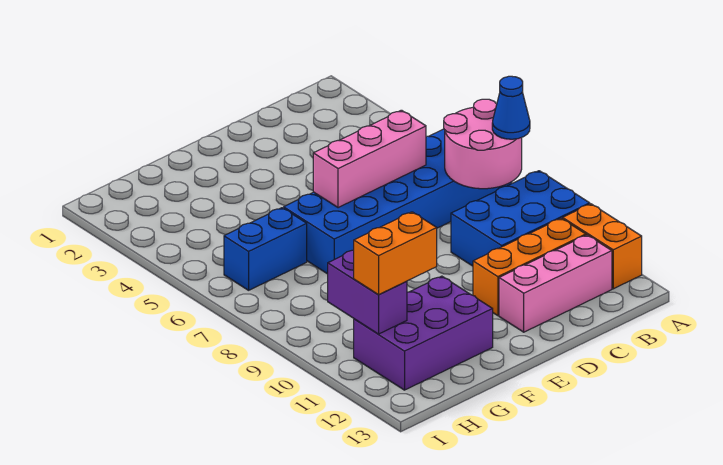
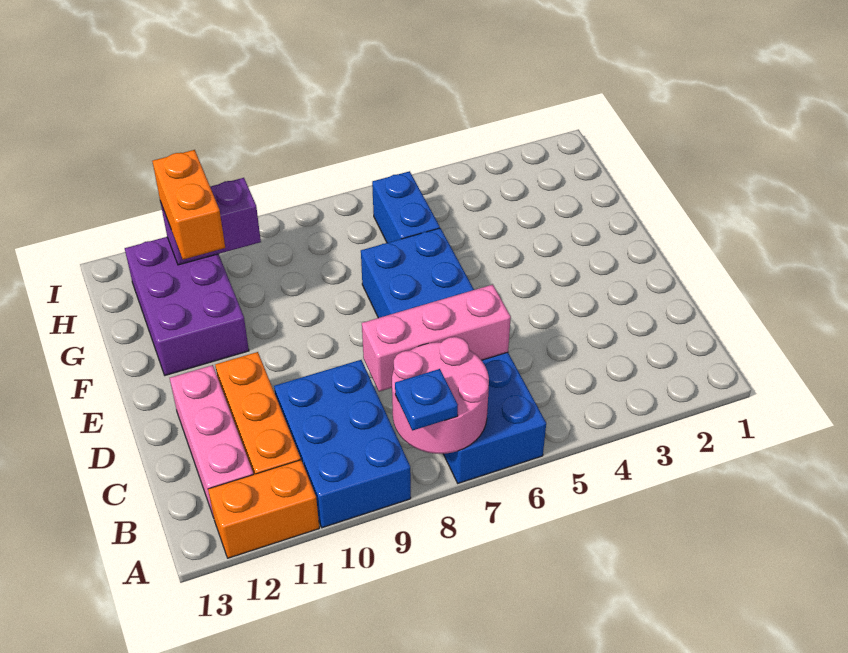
blue cone A8 level 3 -> blue plate A8 level 3
pink brick C6:E6 level 2 -> pink brick C6:C8 level 2

